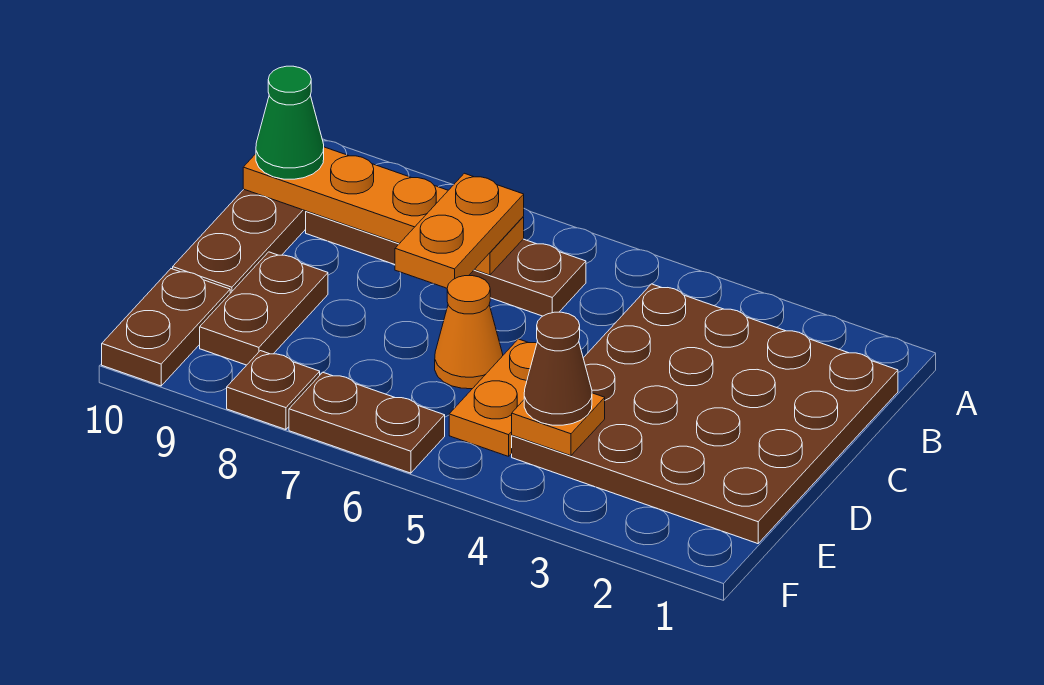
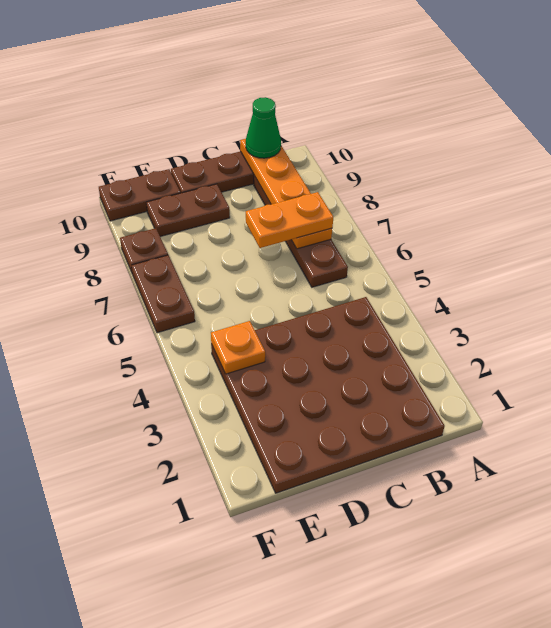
orange plate D5:E5 level 1 -> none
orange cone D6 level 1 -> none
brown cone E4 level 3 -> none

